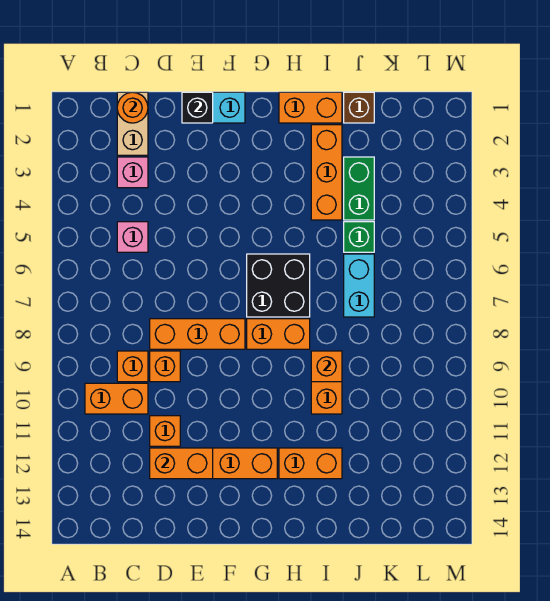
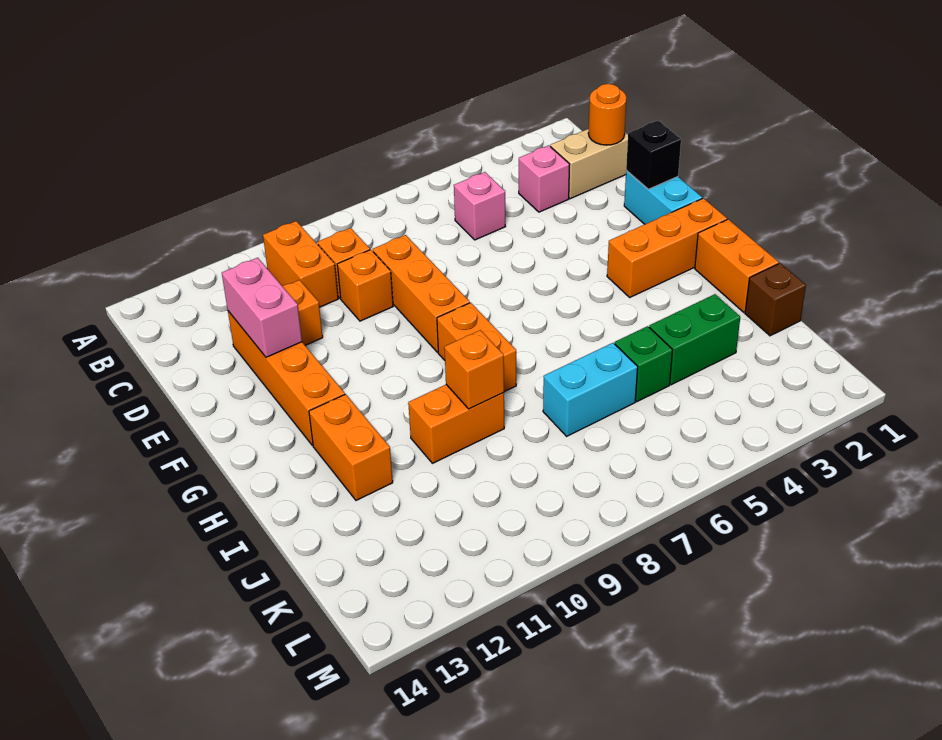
orange brick D12:E12 level 2 -> pink brick D12:E12 level 2
black brick G6:H7 level 1 -> none
orange brick I2:I4 level 1 -> orange brick G1:G3 level 1

